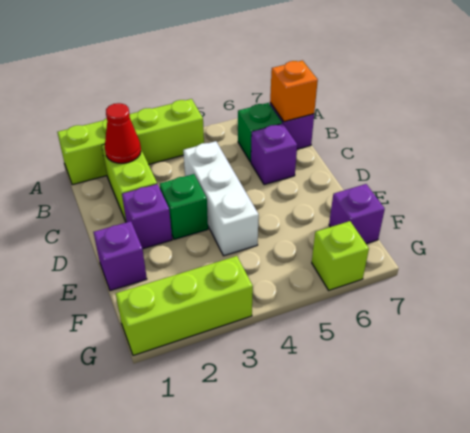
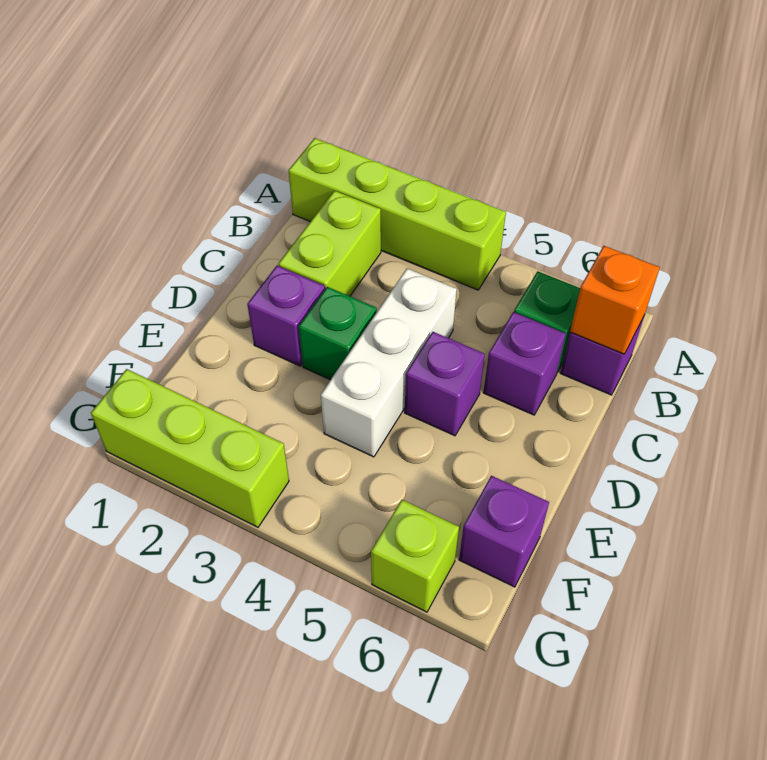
red cone B2 level 2 -> none
purple brick E1 level 1 -> purple brick D5 level 1

